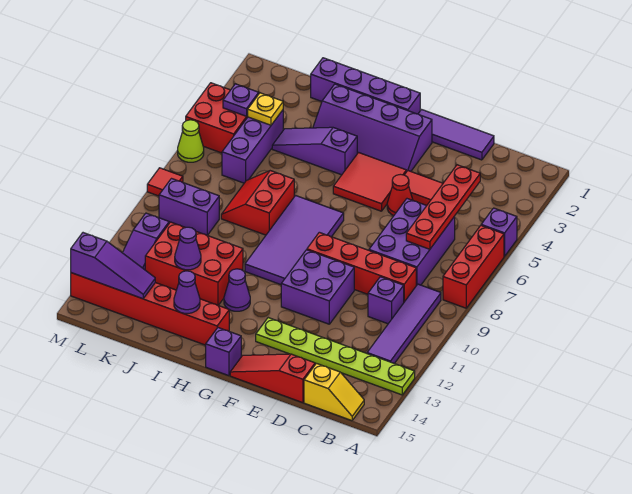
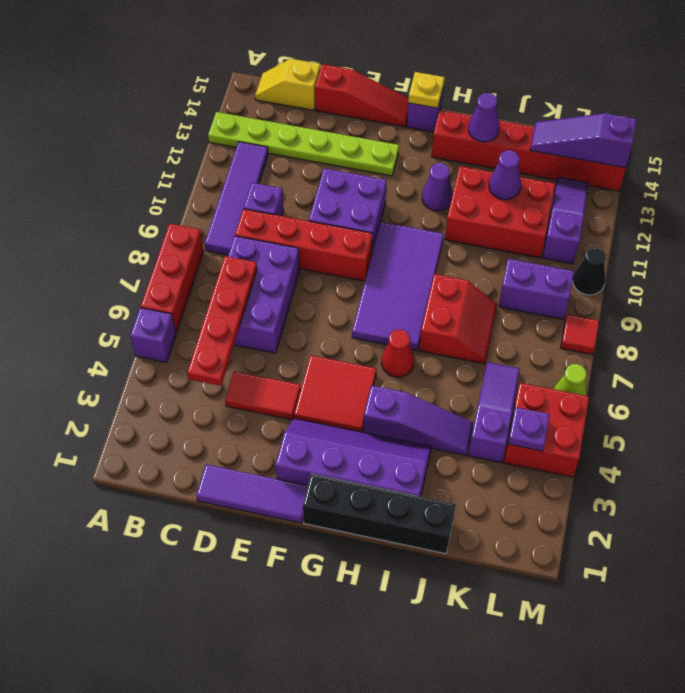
red cone E5 level 1 -> red cone H6 level 1
purple brick G1:J1 level 1 -> black brick G1:J1 level 1
purple brick K4:K6 level 1 -> purple slope K4:K6 level 1 top 4
yellow plate K4 level 2 -> yellow plate G15 level 2
none -> black cone M10 level 1

